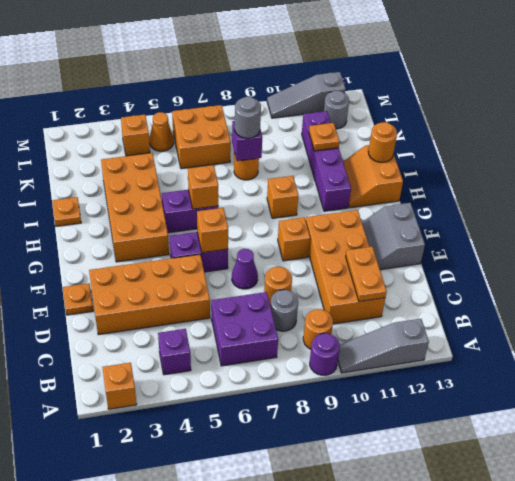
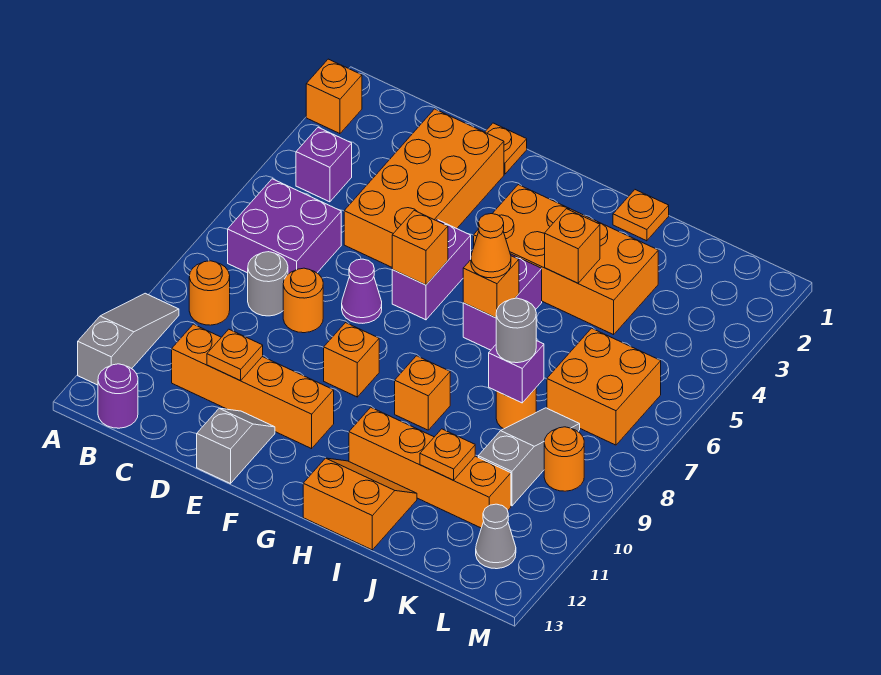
purple round brick A9 level 1 -> purple round brick B13 level 1
orange brick C10:F11 level 1 -> orange brick C11:F11 level 1
orange plate C11:D11 level 2 -> orange plate D11 level 2
grey slope E12:F13 level 1 top 13 -> grey slope E12:E13 level 1 top 13
purple brick H11:K11 level 1 -> orange brick H11:K11 level 1
orange round brick I13 level 2 -> orange round brick L9 level 1
orange brick L4 level 1 -> orange brick I4 level 2
orange cone L5 level 1 -> orange cone H6 level 3
grey round brick L12 level 1 -> grey cone L12 level 1
grey slope M10:M12 level 1 top 12 -> grey slope K8:K10 level 1 top 10

